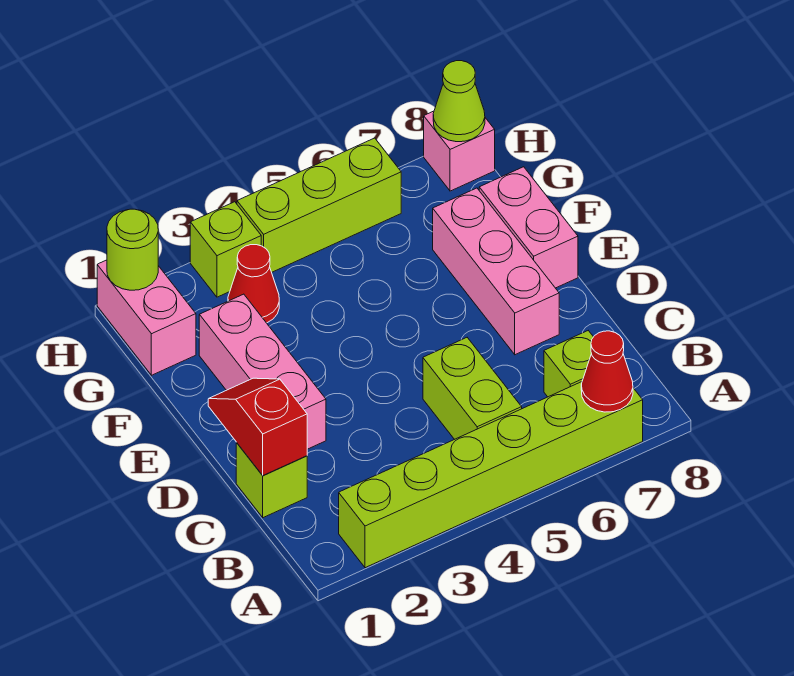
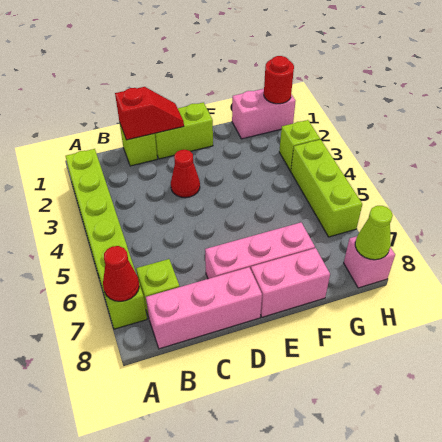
lime brick B5:C5 level 1 -> lime brick D1:E1 level 1
pink brick D2:F2 level 1 -> pink brick B8:D8 level 1
red cone G3 level 1 -> red cone D3 level 1
lime round brick H1 level 2 -> red round brick H1 level 2

